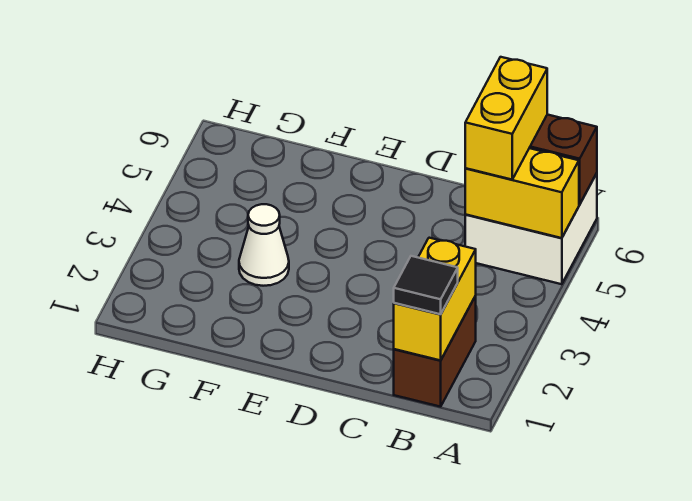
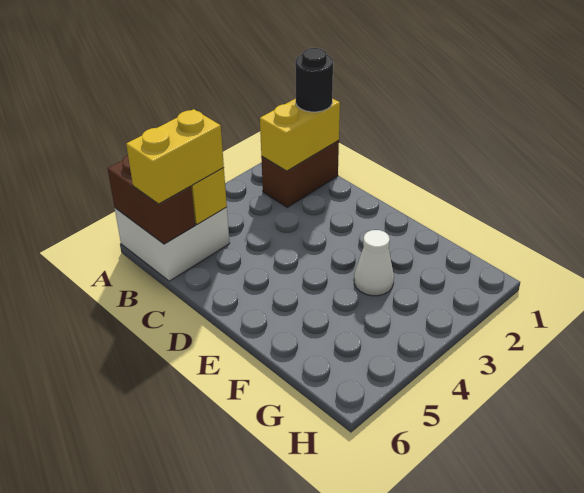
black tile B1 level 3 -> black round brick B1 level 3

